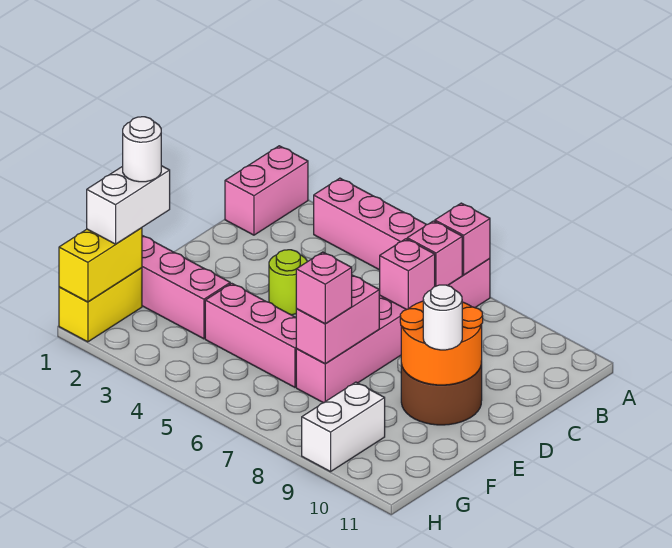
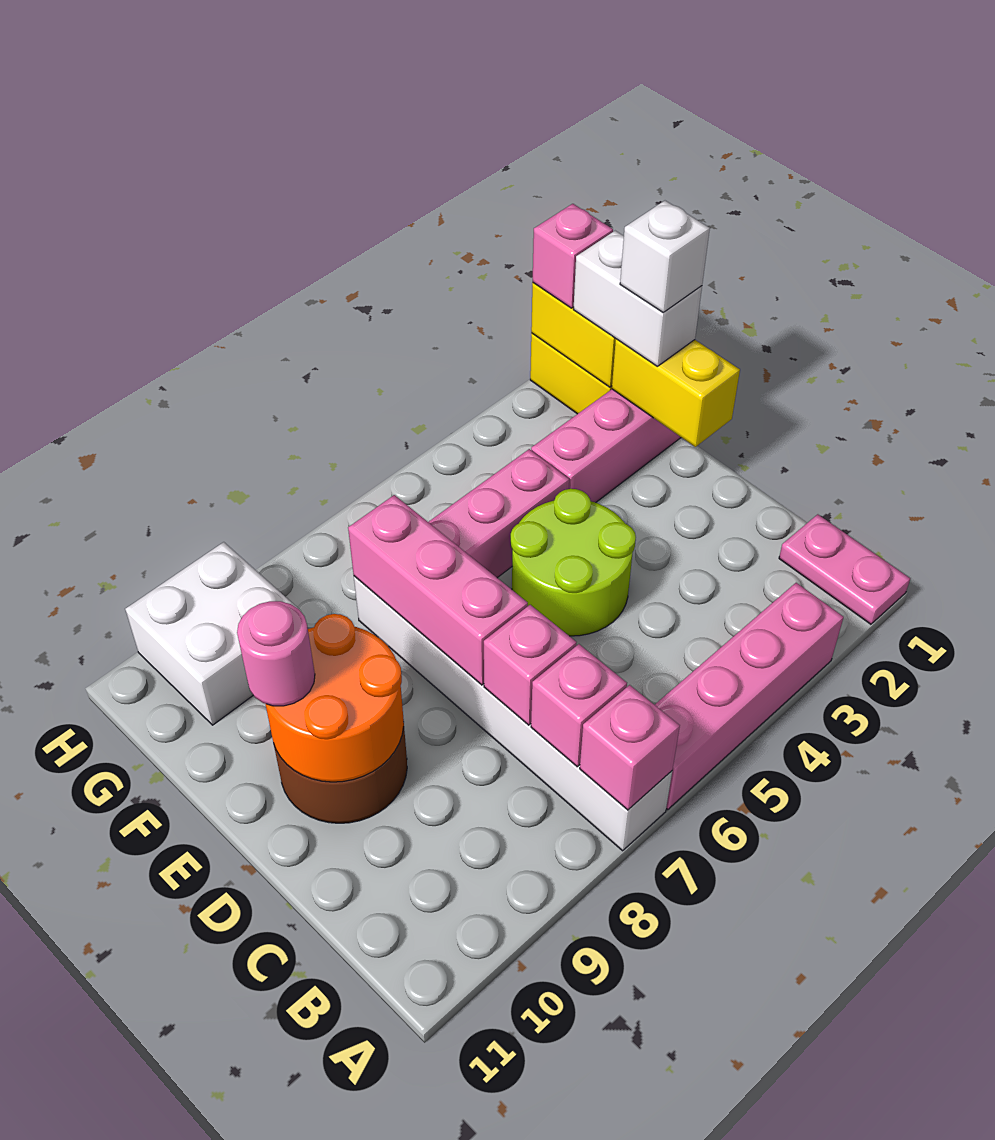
pink brick A1:B1 level 1 -> pink plate A1:B1 level 1
pink brick A7:F7 level 1 -> white brick A7:F7 level 1
lime round brick D4 level 1 -> lime round brick D4:E5 level 1
none -> yellow brick E1:F1 level 2
pink brick E7:F7 level 2 -> pink brick D7:F7 level 2
white round brick E10 level 3 -> pink round brick E10 level 3
white round brick F1 level 4 -> white brick F1 level 4
pink brick F7 level 3 -> pink brick H1 level 3
white brick G9:H9 level 1 -> white brick G9:H10 level 1

